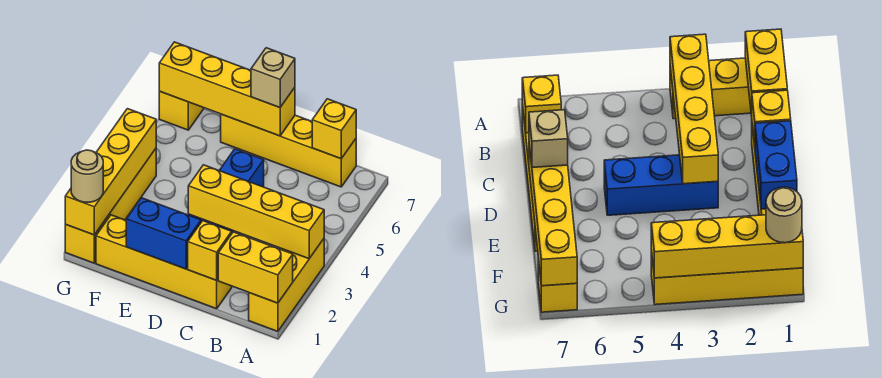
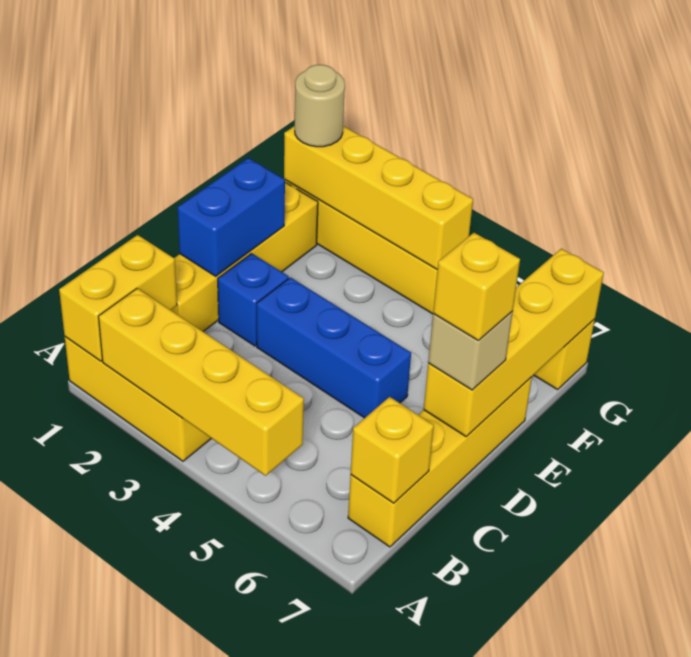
yellow brick A3:D3 level 2 -> yellow brick A2:A5 level 2
yellow brick C1 level 2 -> yellow brick D7 level 4
none -> blue brick D2 level 1

